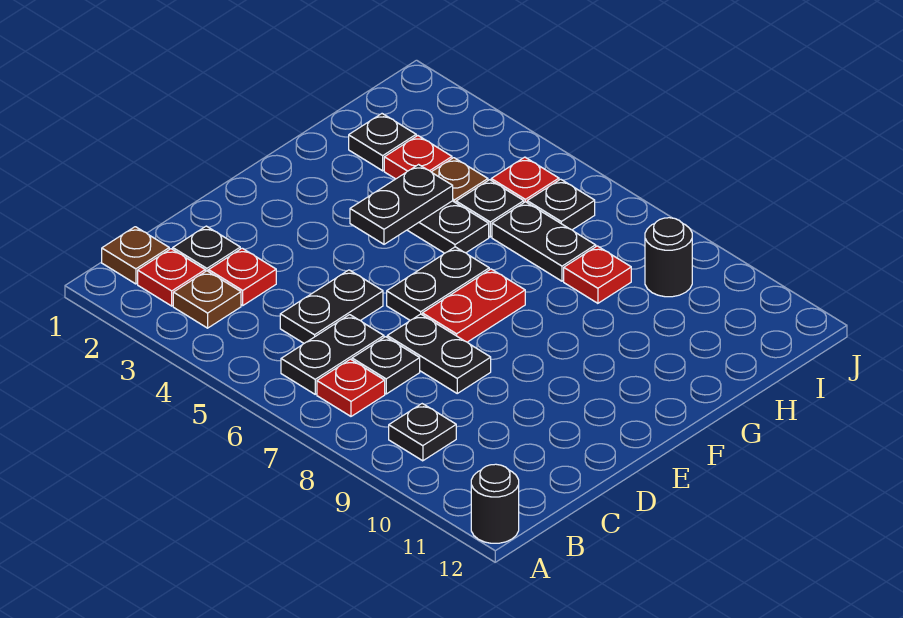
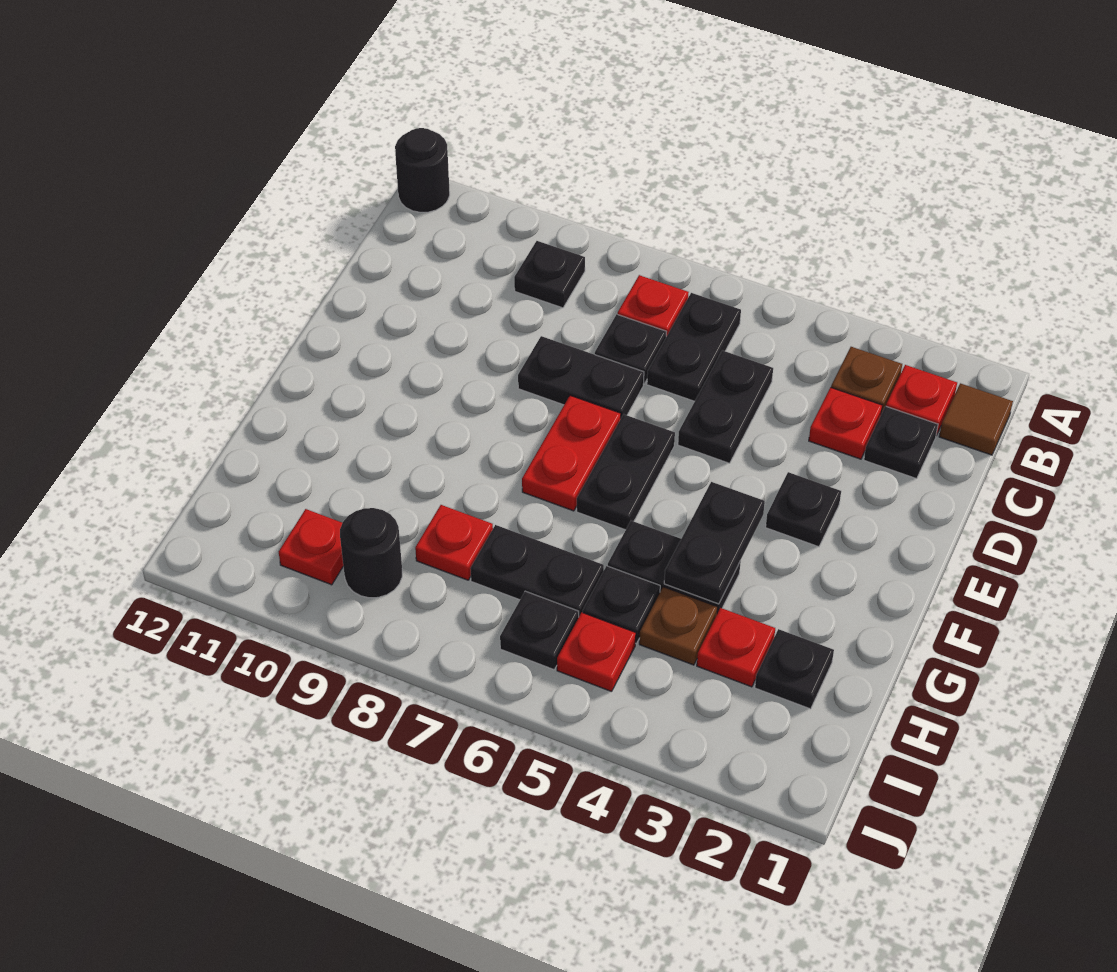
brown plate B1 level 1 -> brown tile B1 level 1
none -> black plate E3 level 1
none -> red plate I10 level 1

